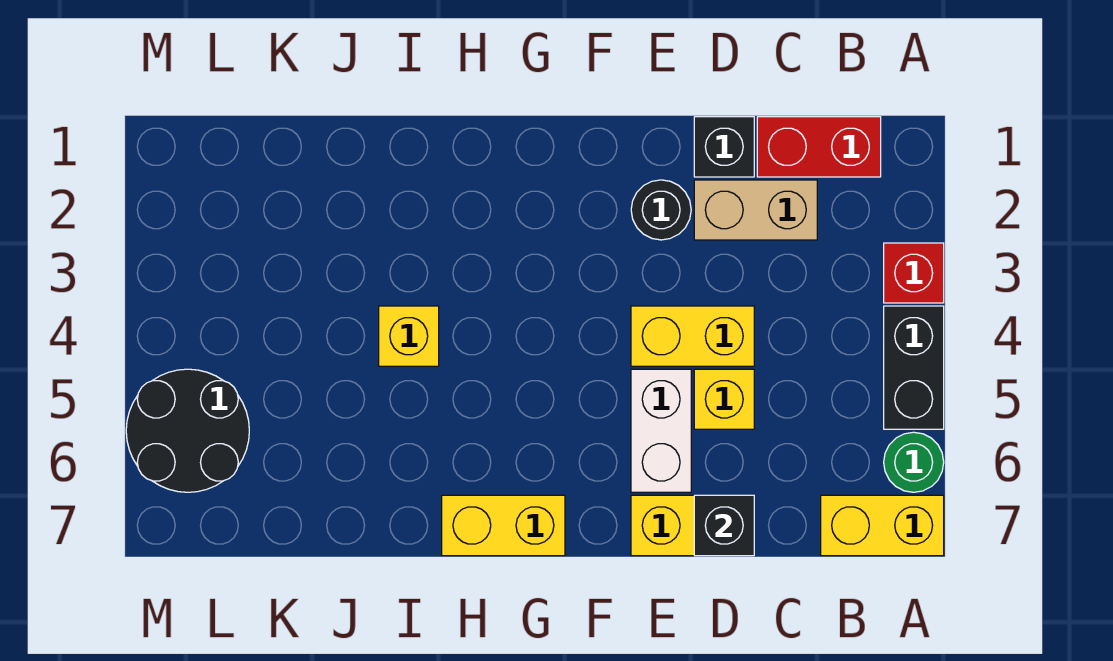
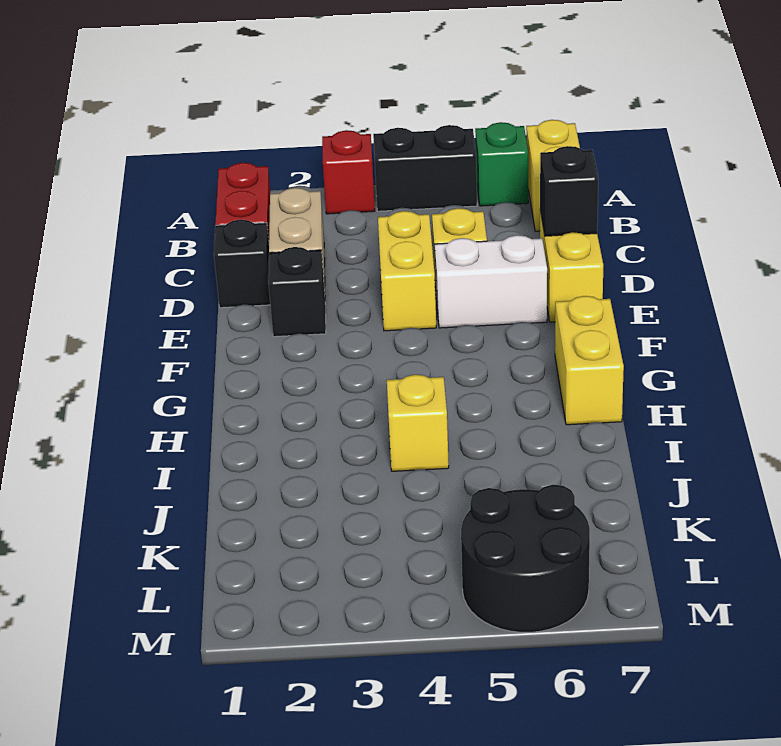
green round brick A6 level 1 -> green brick A6 level 1
black round brick E2 level 1 -> black brick E2 level 1

